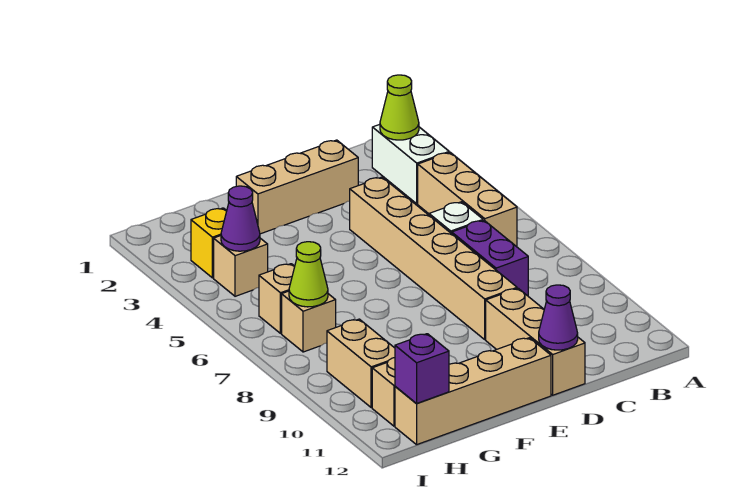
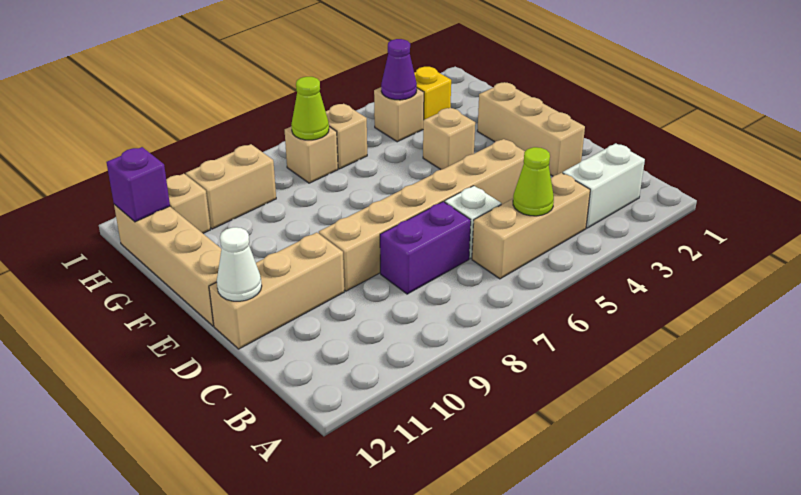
lime cone B2 level 2 -> lime cone B5 level 2
purple cone D12 level 2 -> white cone D12 level 2
none -> tan brick F4 level 1

